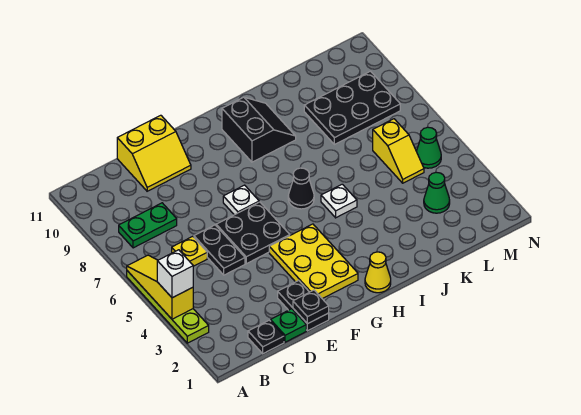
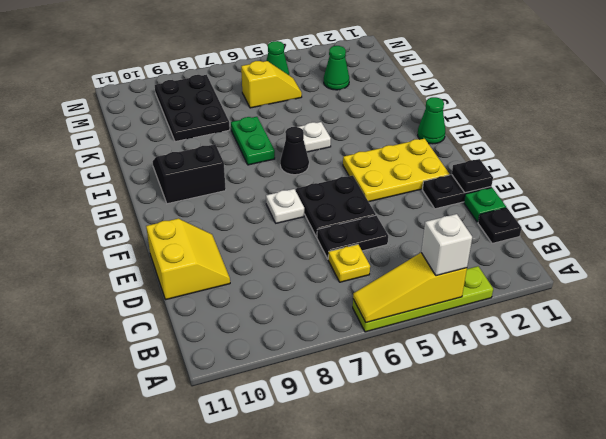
green plate B8:C8 level 1 -> green plate I7:J7 level 1
yellow cone H1 level 1 -> green cone H1 level 1

